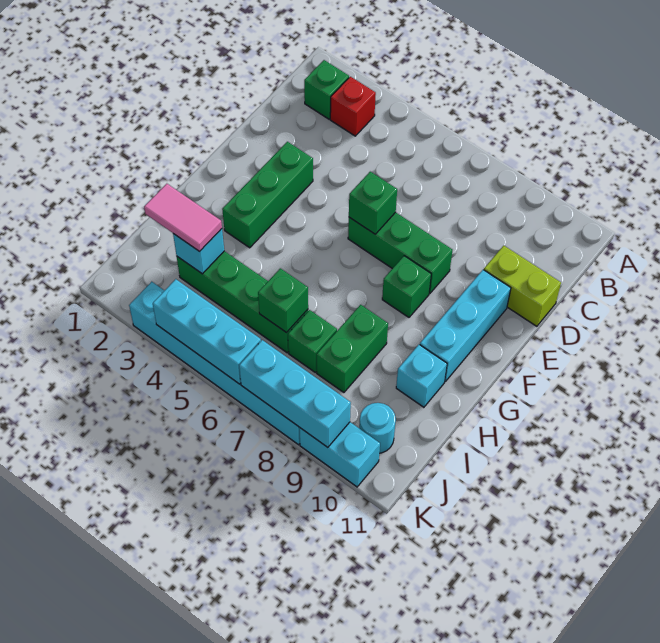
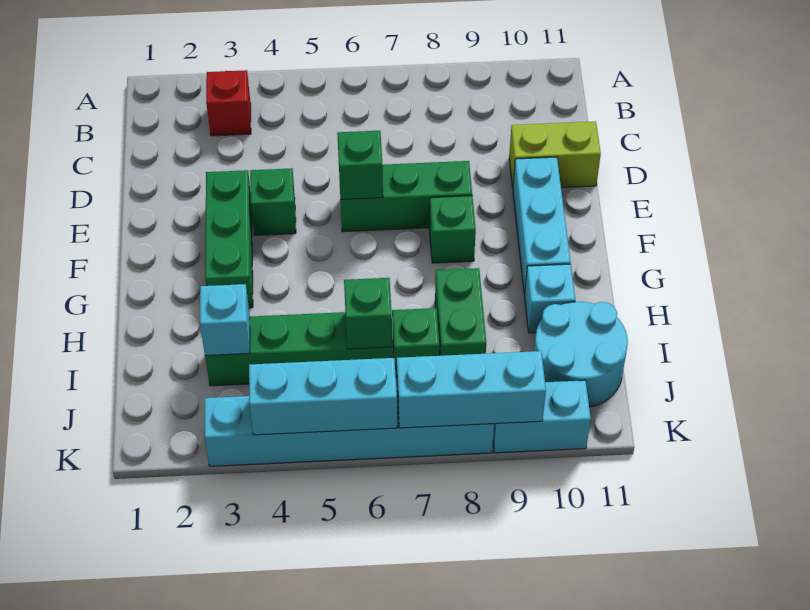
green brick B2 level 1 -> green brick E4 level 1
pink tile I2:I3 level 3 -> none
cyan round brick J10 level 1 -> cyan round brick I10:J11 level 1

